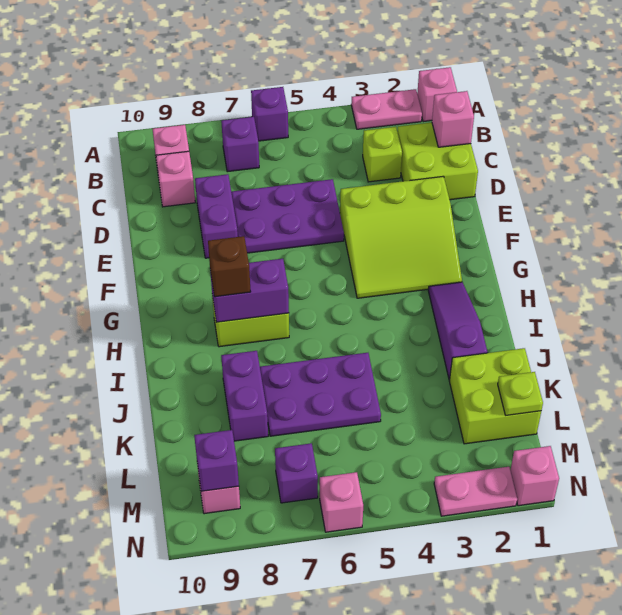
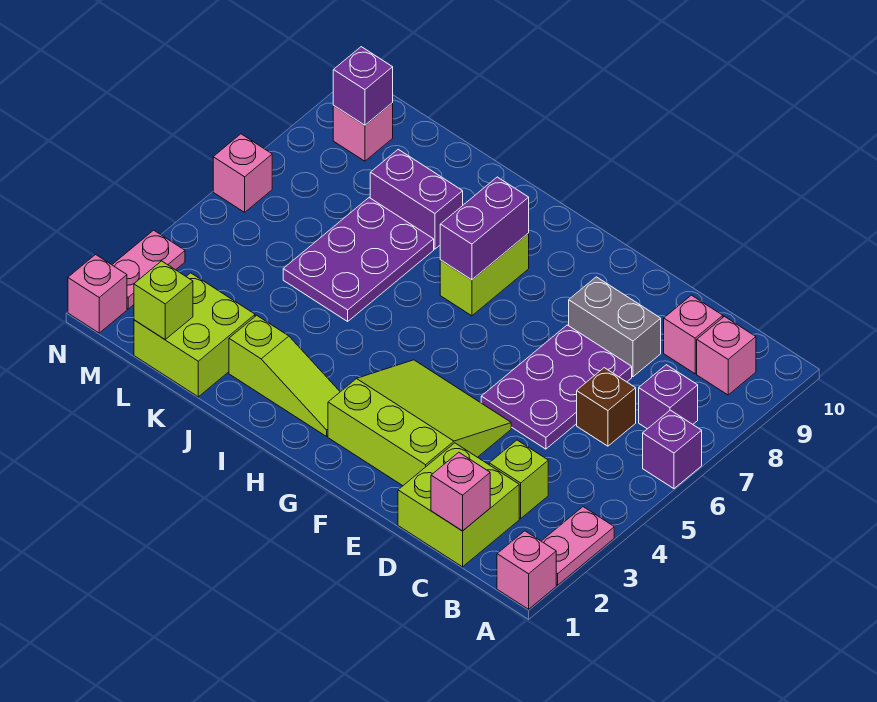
purple brick D8:E8 level 1 -> grey brick D8:E8 level 1
lime slope E2:G4 level 1 top E -> lime slope E2:G4 level 1 top 2
purple slope H2:J2 level 1 top J -> lime slope H2:J2 level 1 top J
brown brick H8 level 3 -> brown brick C6 level 1
lime plate L1 level 2 -> lime brick L1 level 2
purple brick M7 level 1 -> none

